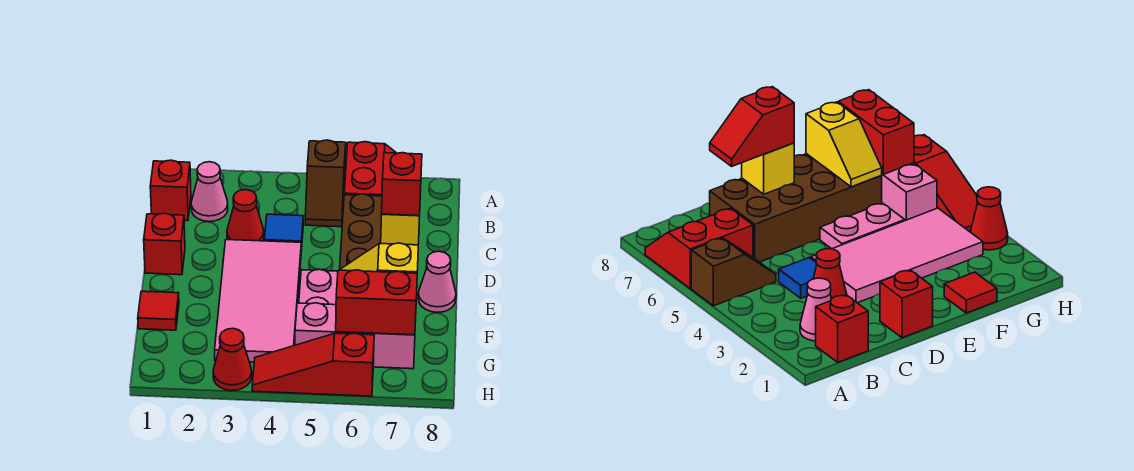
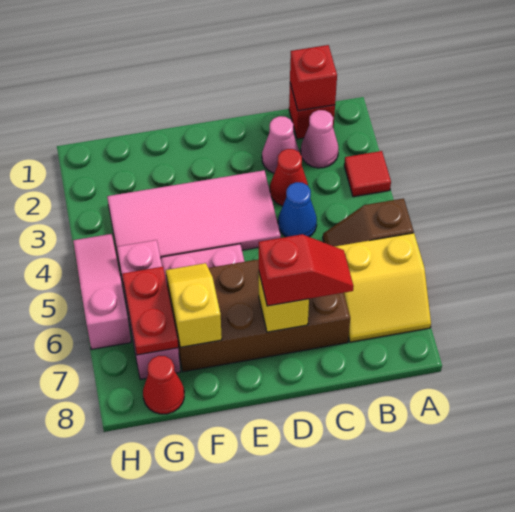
red slope A6:B7 level 1 top 6 -> yellow slope A6:B7 level 1 top 6
blue tile C4 level 1 -> blue cone C4 level 1
red brick D1 level 1 -> red brick B1 level 2
pink cone E8 level 1 -> pink cone C2 level 1
red tile F1 level 1 -> red tile A3 level 1
red brick G6:G7 level 2 -> red plate G6:G7 level 2
red cone H3 level 1 -> red cone G8 level 1
red slope H4:H6 level 1 top 6 -> pink slope H4:H6 level 1 top 6

